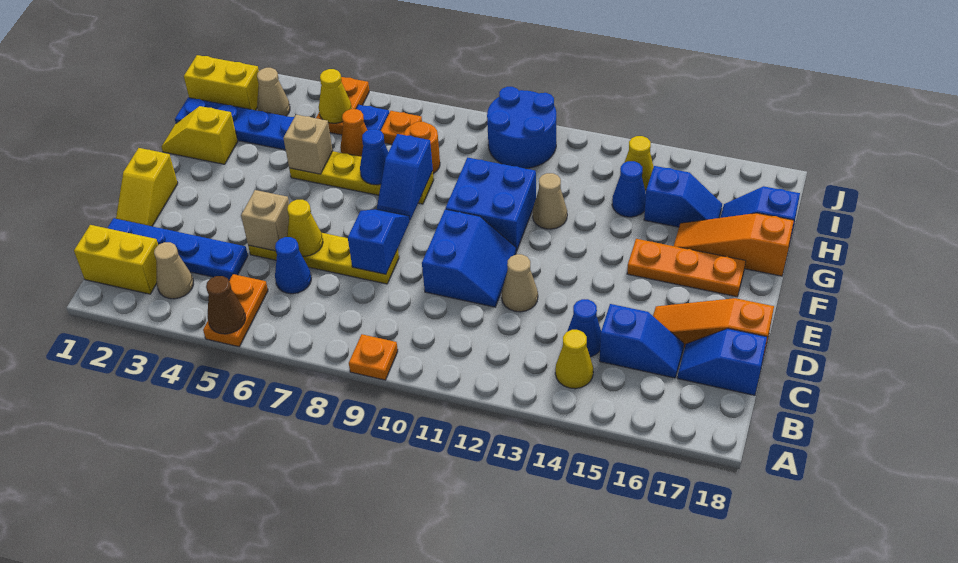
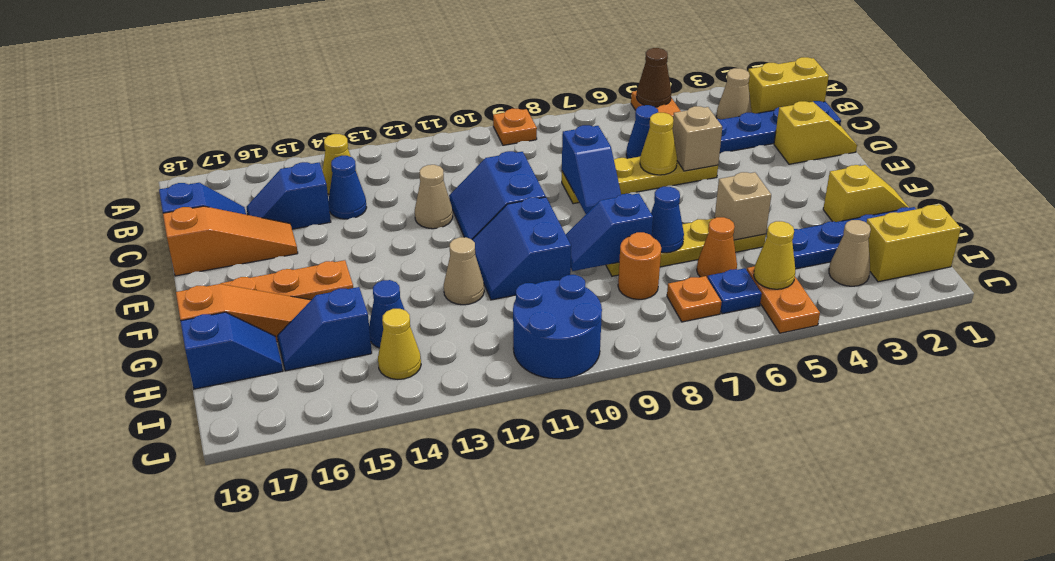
yellow slope D1:E1 level 1 top E -> yellow slope D1:D2 level 1 top 2
blue slope F8:G8 level 2 top G -> blue slope G8:G9 level 2 top 8
blue brick F10:G11 level 1 -> blue slope F10:G11 level 1 top 10

